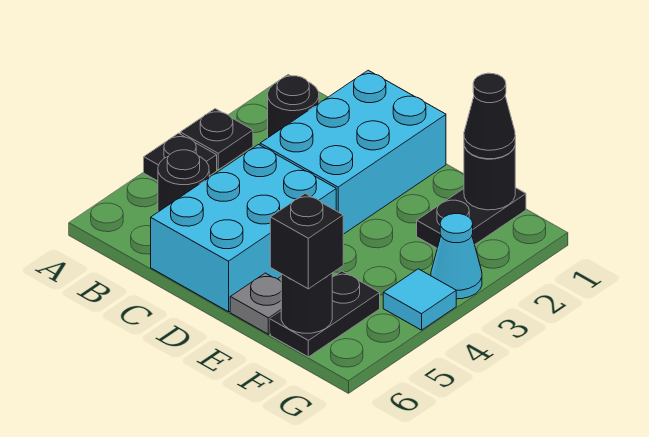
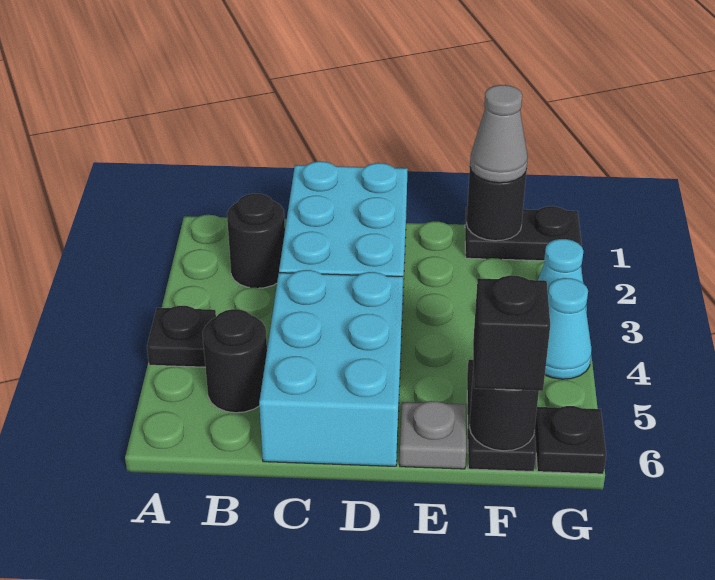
black plate A3 level 1 -> black plate G6 level 1
black plate F1:F2 level 1 -> black plate F1:G1 level 1
black cone F1 level 3 -> grey cone F1 level 3
cyan tile G4 level 1 -> cyan cone G4 level 1

